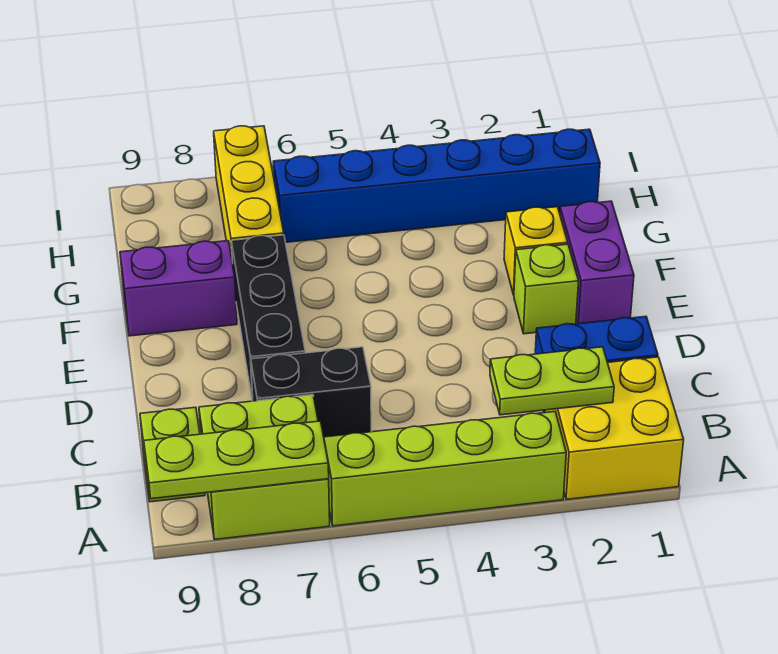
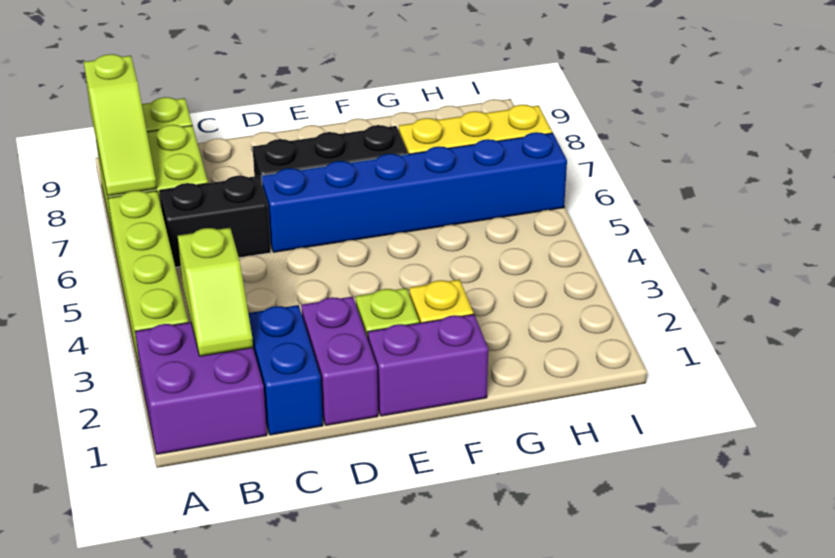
yellow brick A1:B2 level 1 -> purple brick A1:B2 level 1
lime plate A7:A9 level 2 -> lime slope A7:A9 level 2 top 9
lime plate B2:B3 level 2 -> lime slope B2:B3 level 2 top 3
black brick C6:C7 level 1 -> black brick B6:C6 level 1
purple brick F8:F9 level 1 -> purple brick D1:D2 level 1
blue brick H1:H6 level 1 -> blue brick D6:I6 level 1

